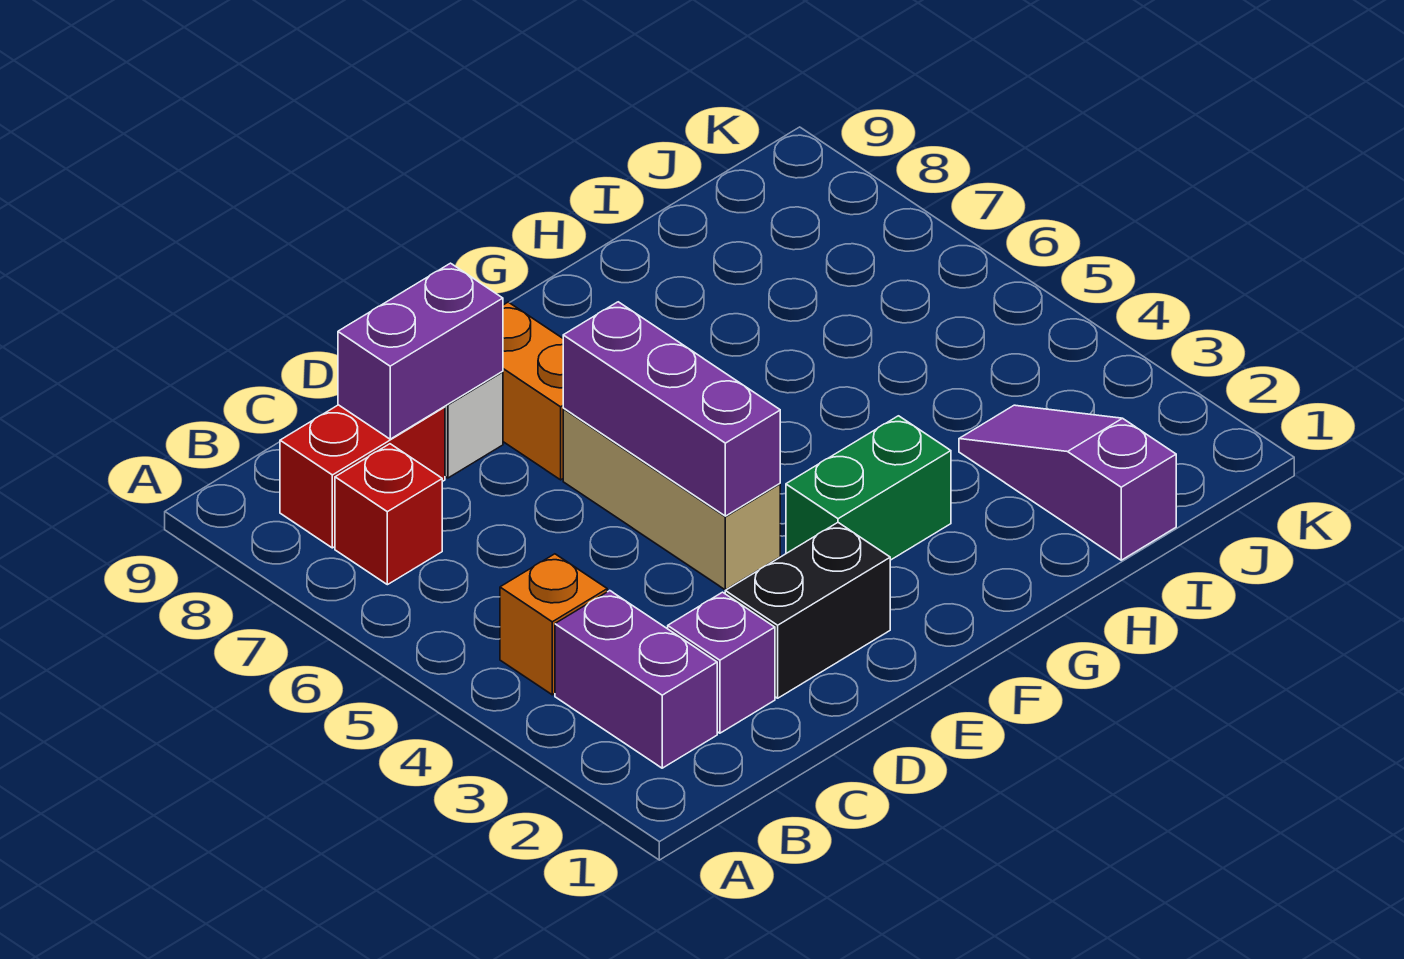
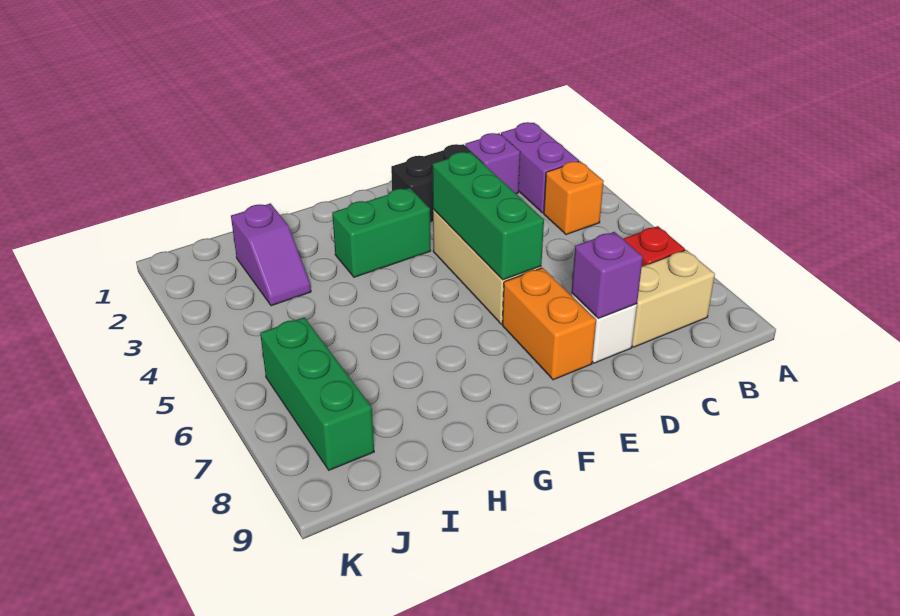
red brick B8:C8 level 1 -> tan brick B8:C8 level 1
purple brick C8:D8 level 2 -> purple brick D8 level 2
purple brick E4:E6 level 2 -> green brick E4:E6 level 2
purple slope I1:I3 level 1 top 1 -> purple slope I2:I3 level 1 top 2
none -> green brick J6:J8 level 1

